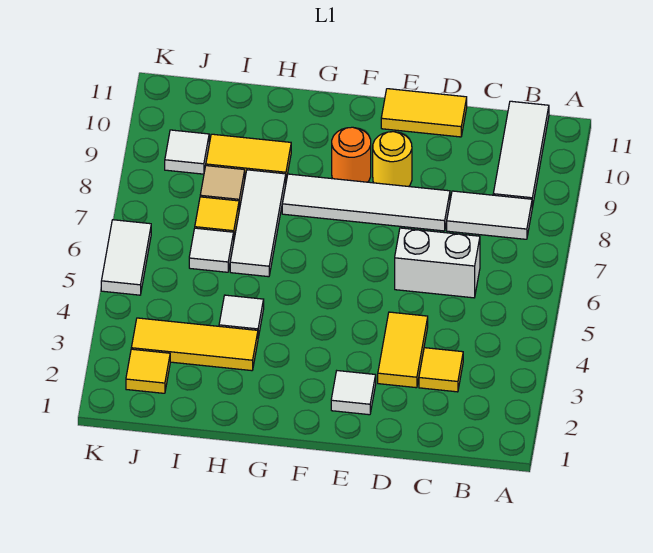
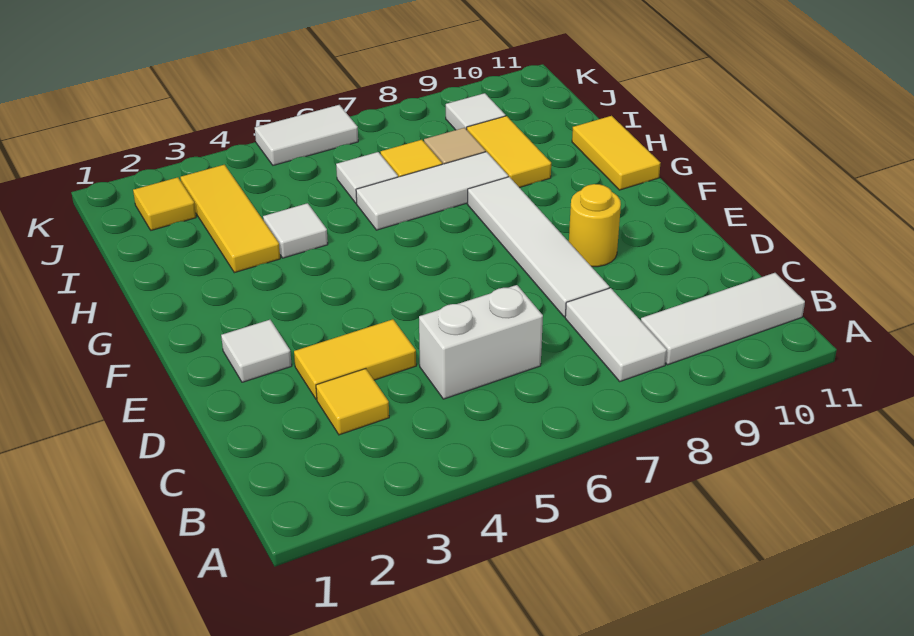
white brick C6:D6 level 1 -> white brick C5:C6 level 1
yellow tile D11:E11 level 1 -> yellow tile G11:H11 level 1
orange round brick F9 level 1 -> none

